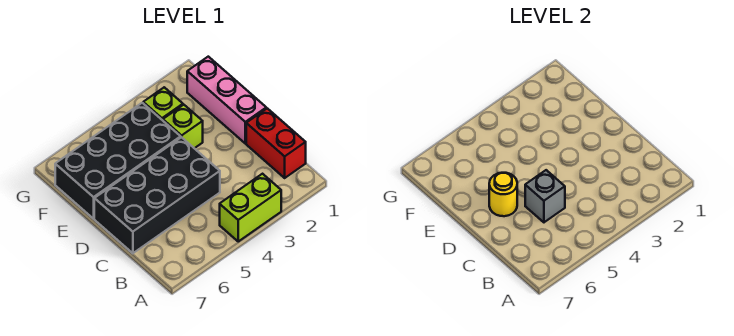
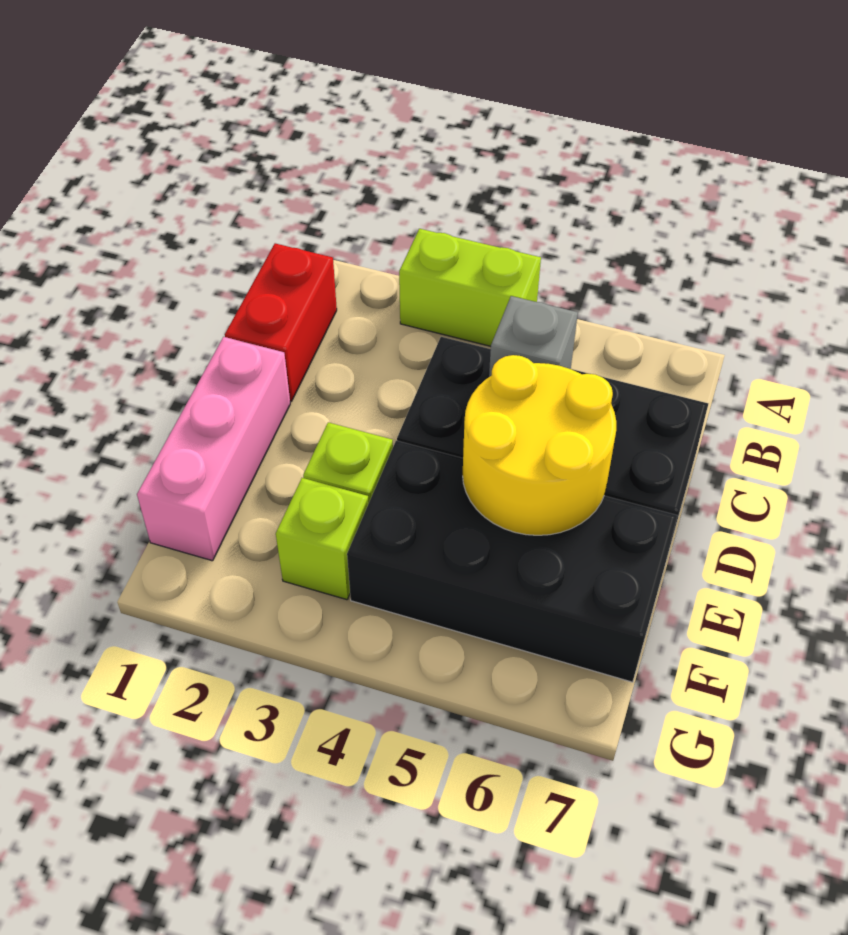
yellow round brick D6 level 2 -> yellow round brick D5:E6 level 2

